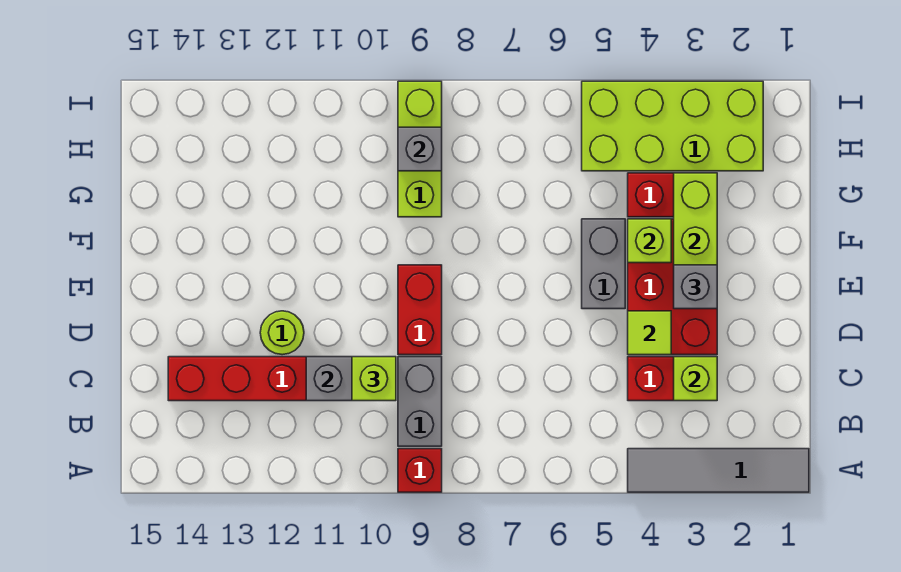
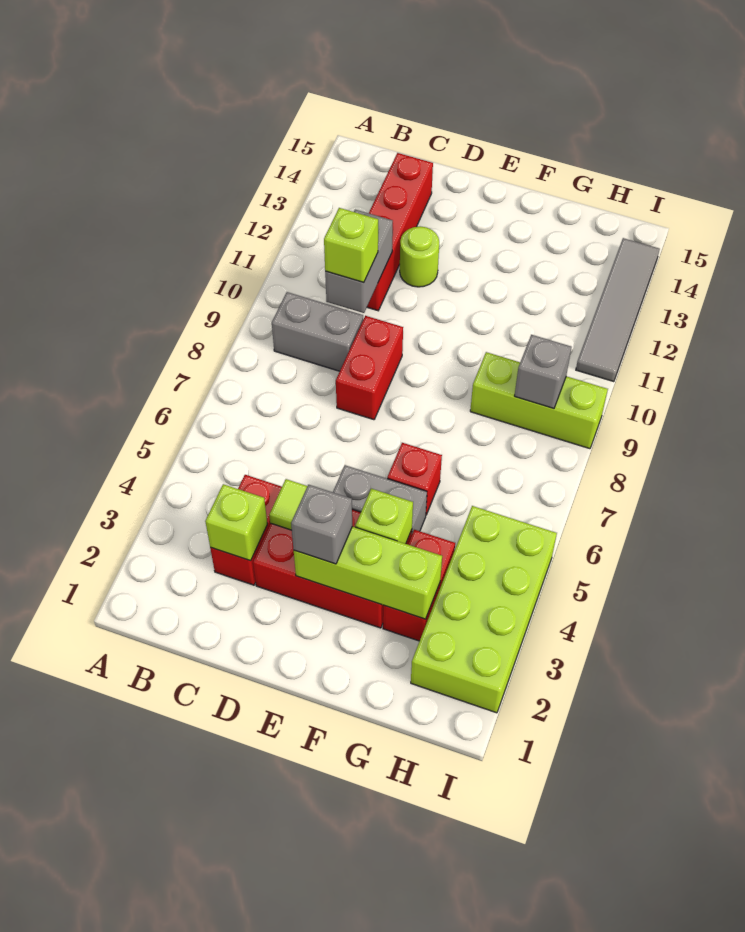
grey tile A1:A4 level 1 -> grey tile I11:I14 level 1
red brick A9 level 1 -> red brick F6 level 1
red brick D9:E9 level 1 -> red brick D8:D9 level 1

